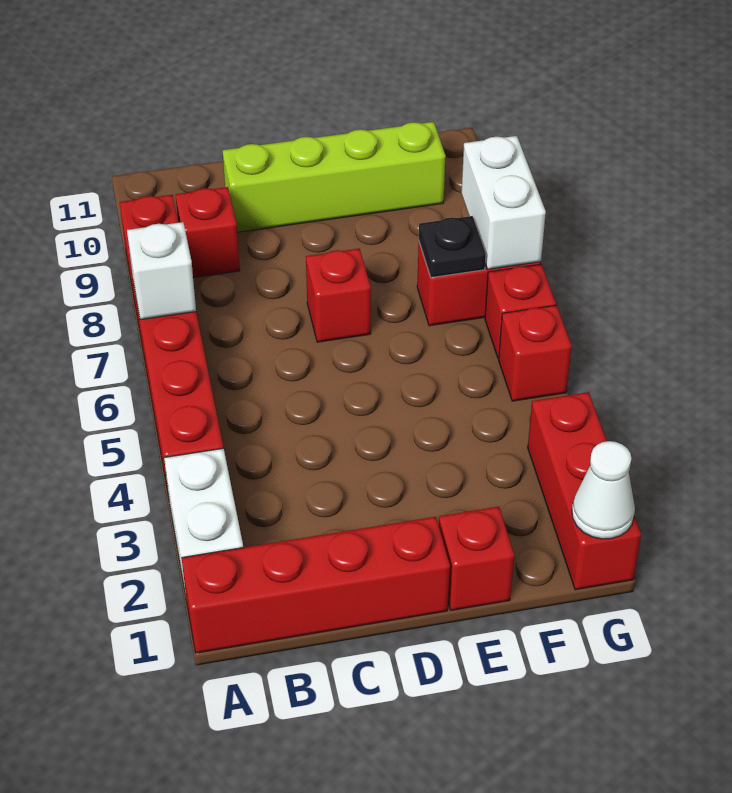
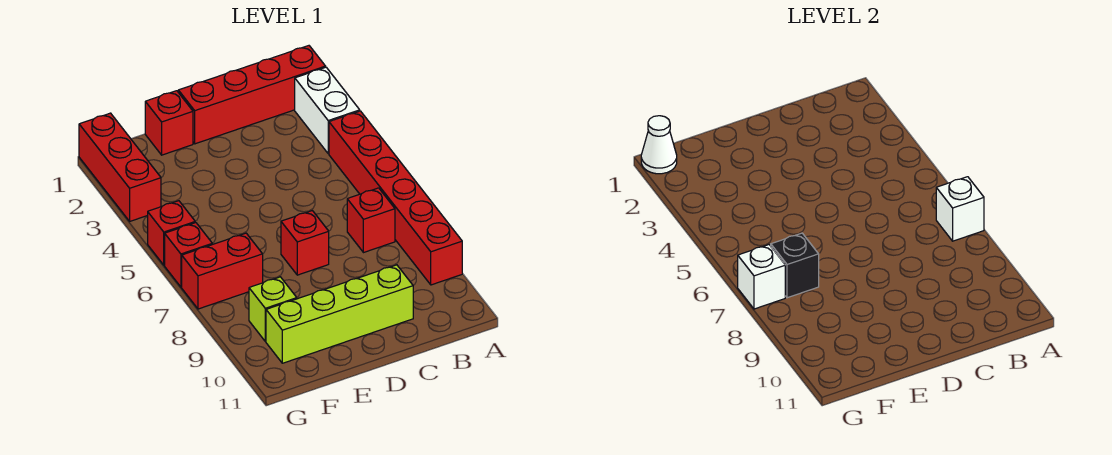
red brick B9 level 1 -> red brick B7 level 1
black plate F7 level 2 -> black brick F7 level 2
none -> lime brick F9 level 1
white brick G7:G8 level 2 -> white brick G7 level 2

